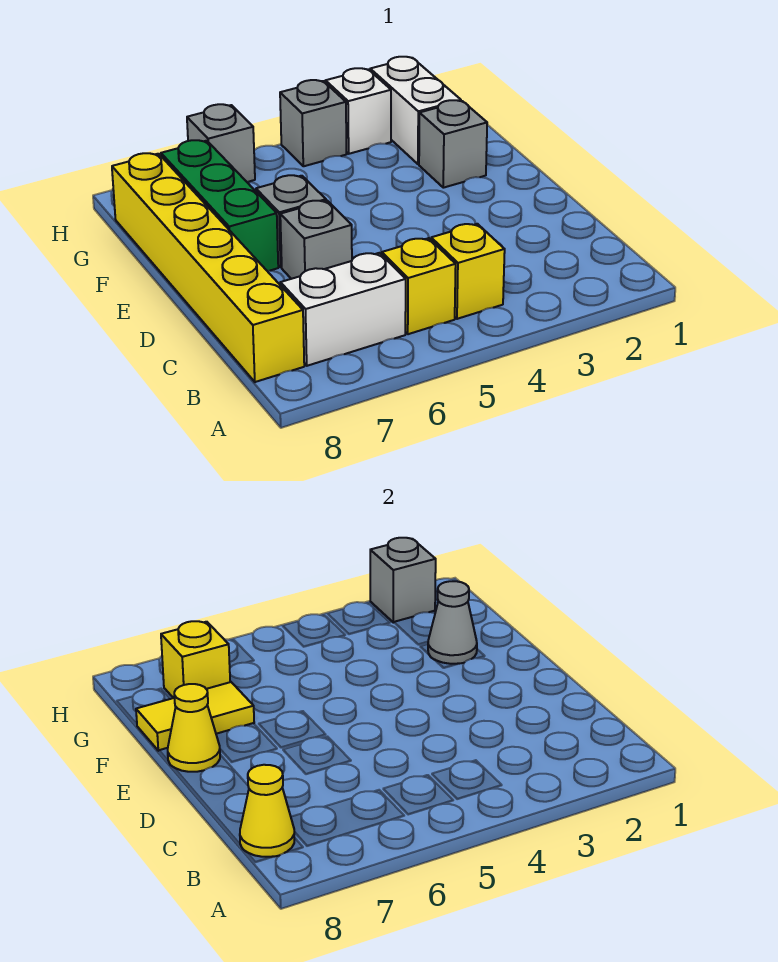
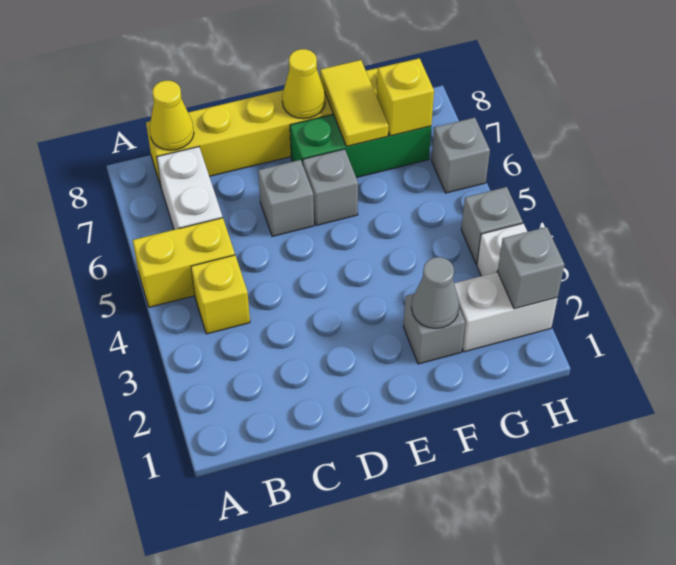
yellow brick B5 level 1 -> yellow brick A5:B5 level 1

